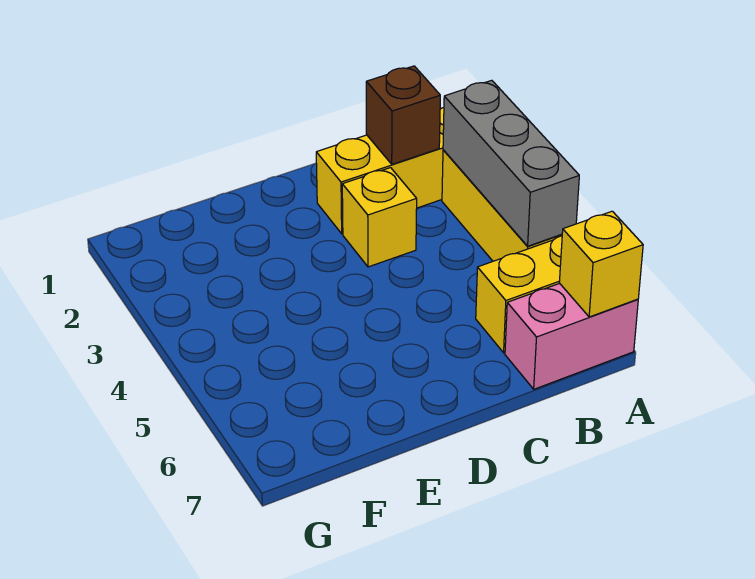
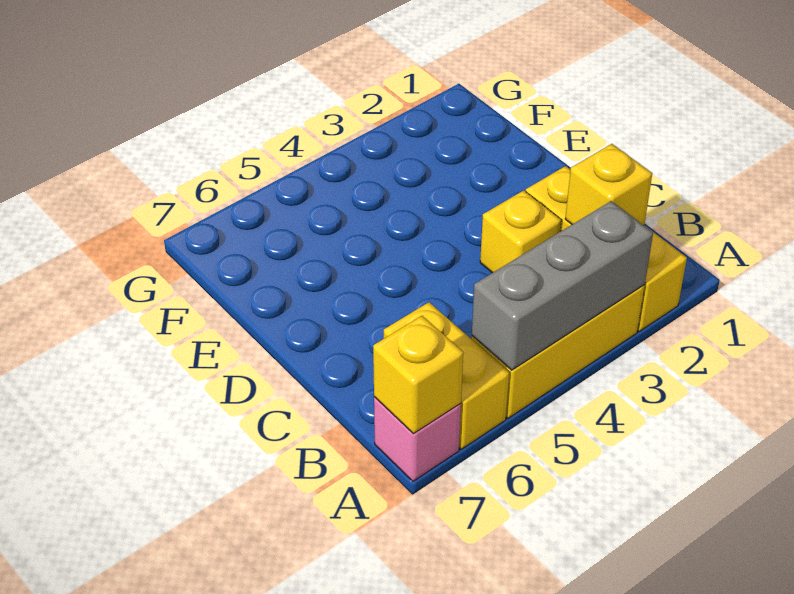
pink brick A7:B7 level 1 -> pink brick A7 level 1
brown brick B2 level 2 -> yellow brick B2 level 2

